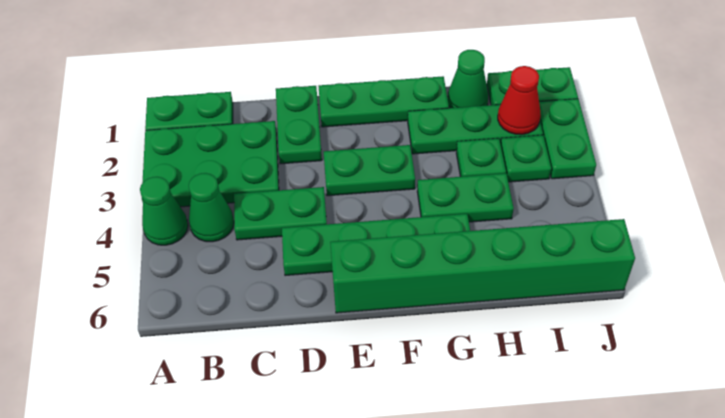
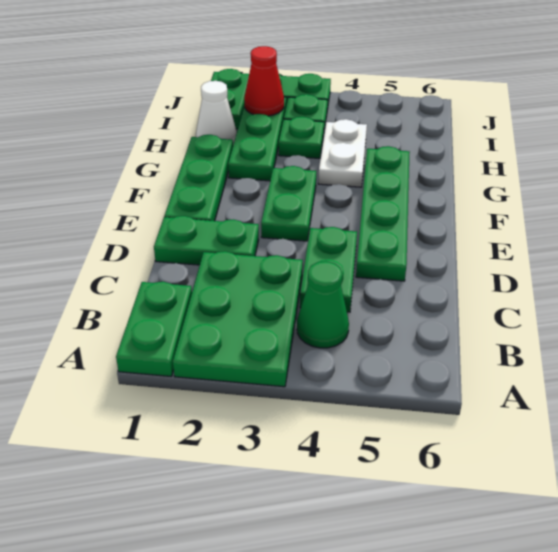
green cone A4 level 1 -> none
green brick E6:J6 level 1 -> none
green plate G4:H4 level 1 -> white plate G4:H4 level 1
green cone H1 level 1 -> white cone H1 level 1

